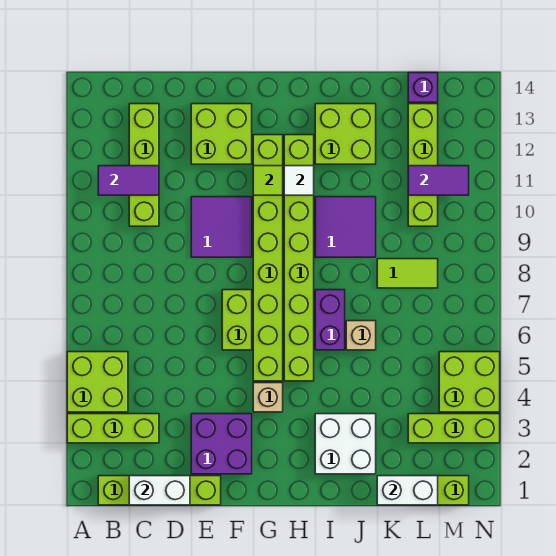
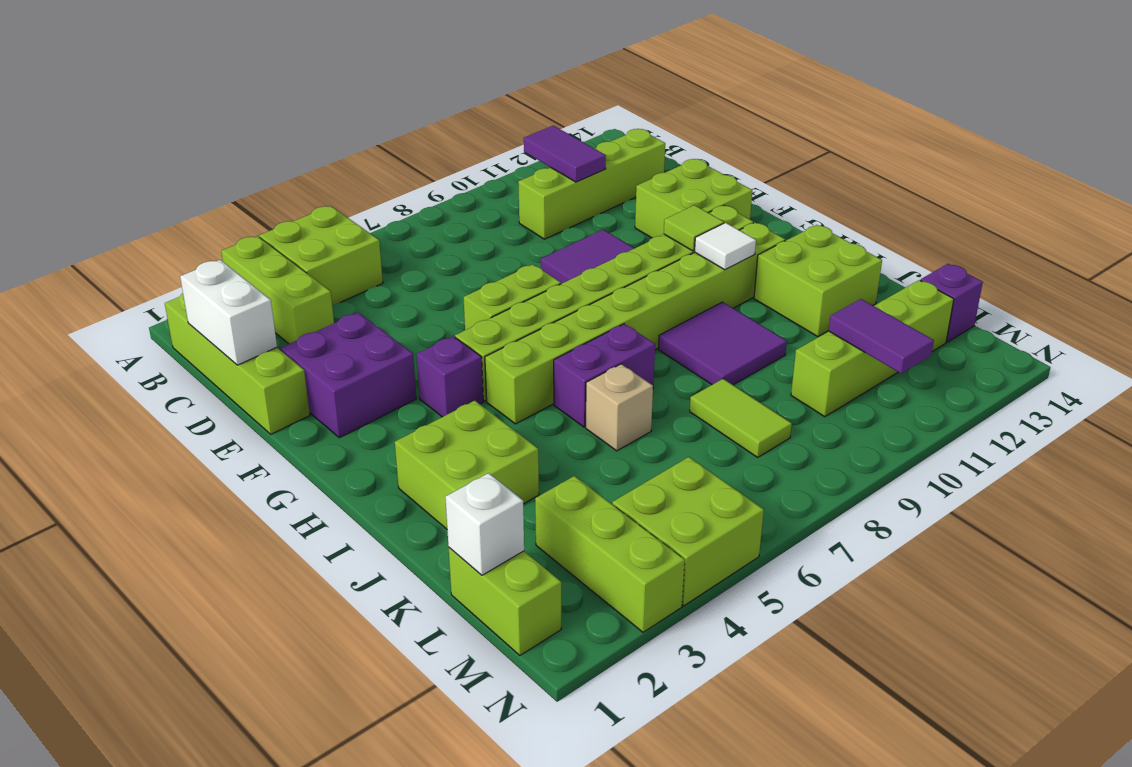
tan brick G4 level 1 -> purple brick G4 level 1
white brick I2:J3 level 1 -> lime brick I2:J3 level 1
white brick K1:L1 level 2 -> white brick L1 level 2

